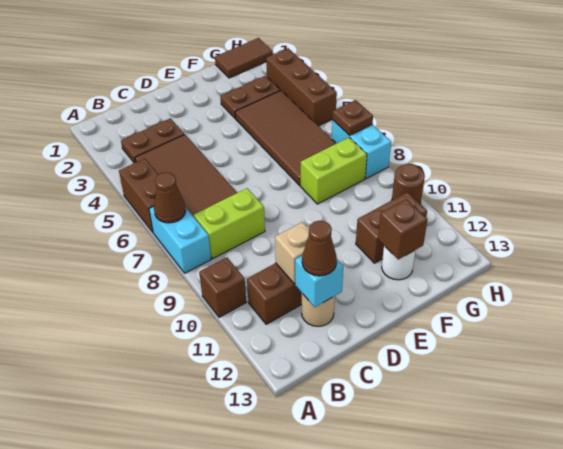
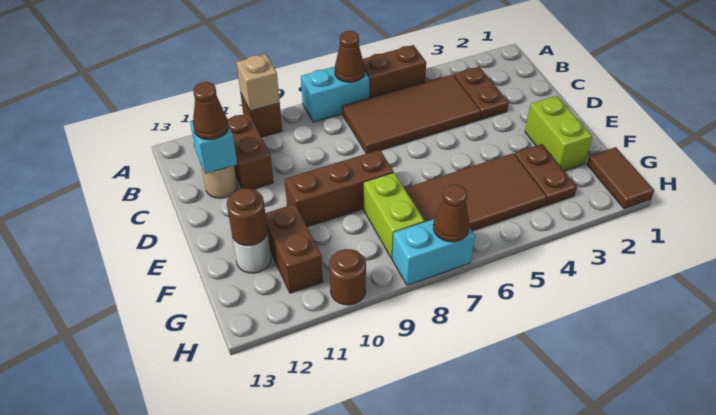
lime brick B8:C8 level 1 -> lime brick E2:F2 level 1
tan brick C11 level 2 -> tan brick A10 level 2
brown brick F12 level 2 -> brown round brick F12 level 2
brown brick H3:H5 level 1 -> brown brick E8:E10 level 1
brown plate H7 level 2 -> brown cone H7 level 2

